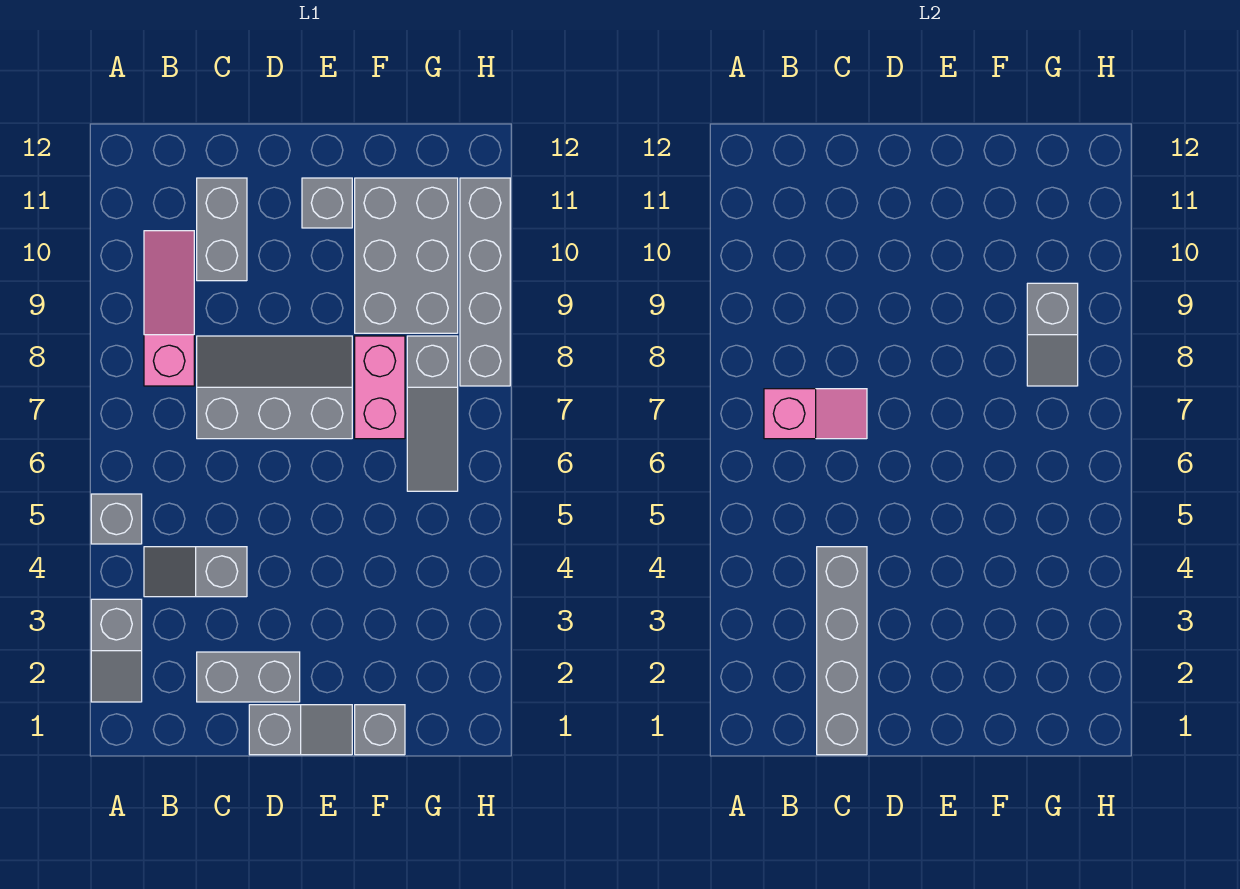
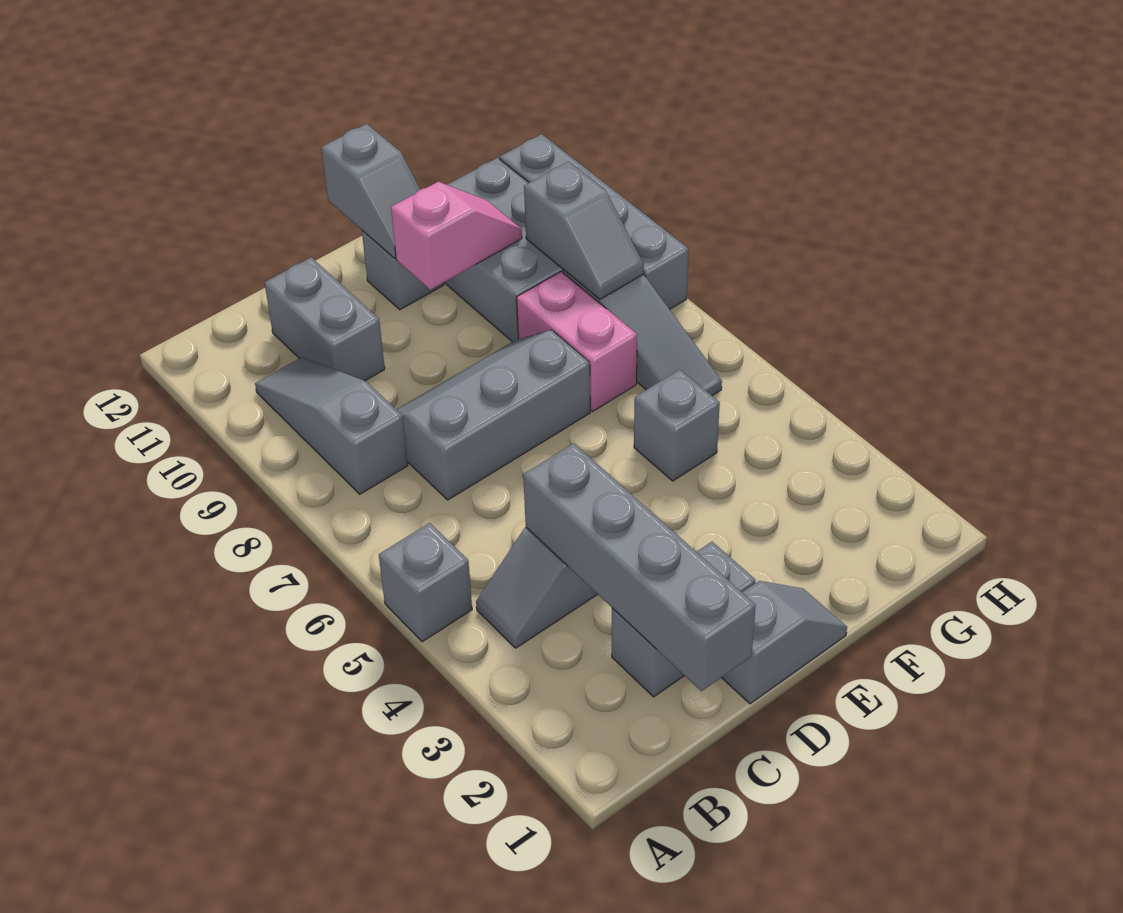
grey slope A2:A3 level 1 top 3 -> grey slope E11:E12 level 2 top 12
pink slope B7:C7 level 2 top B -> pink slope E10:F10 level 2 top E
pink slope B8:B10 level 1 top 8 -> grey slope B8:B10 level 1 top 8
grey brick F1 level 1 -> grey brick F5 level 1

